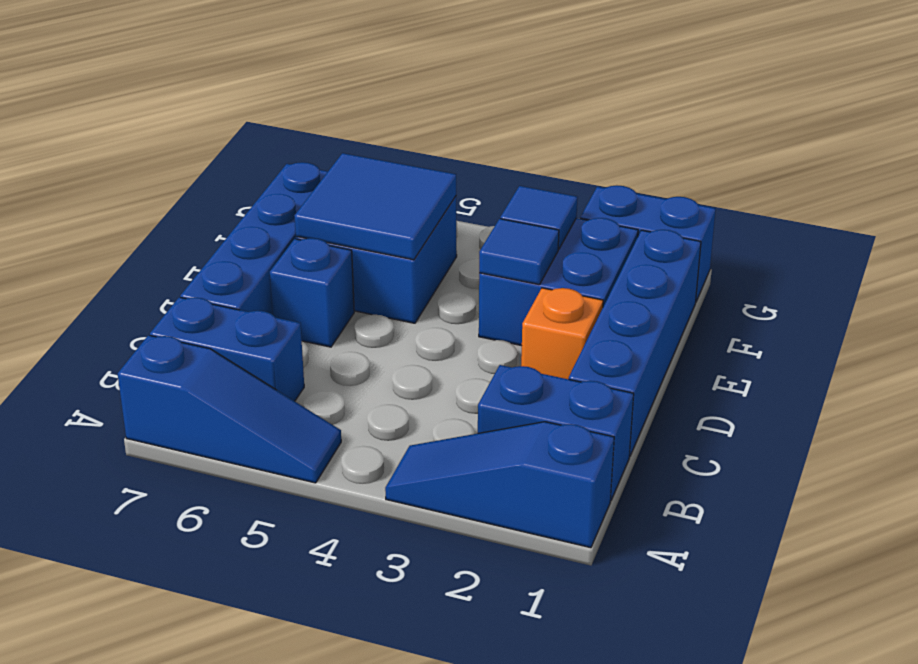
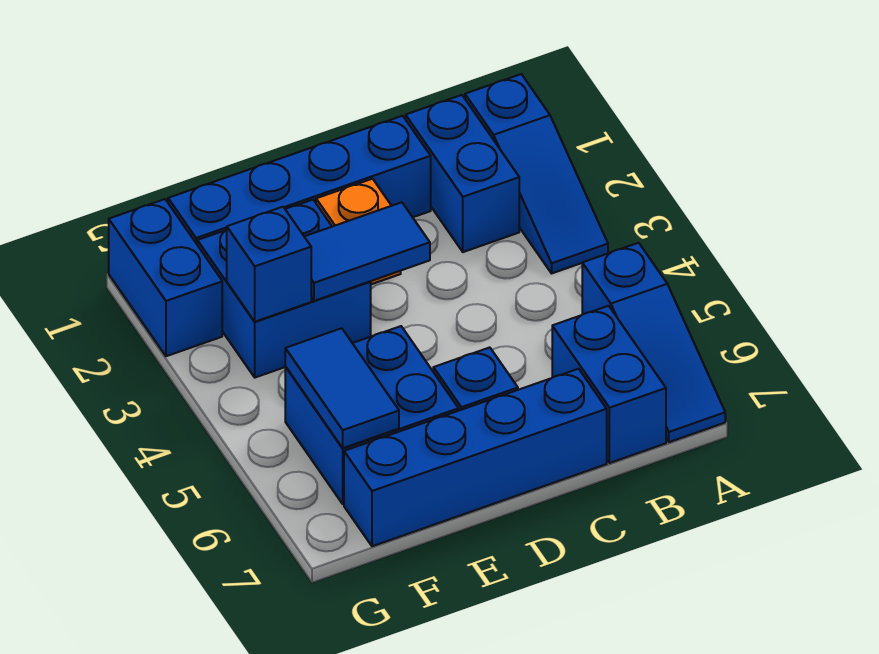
blue slope A5:A7 level 1 top 7 -> blue slope A5:A7 level 1 top 5
blue tile E3 level 2 -> blue tile D3:E3 level 2
blue tile E5:F6 level 2 -> blue tile F5:F6 level 2
blue tile F3 level 2 -> blue brick F3 level 2

